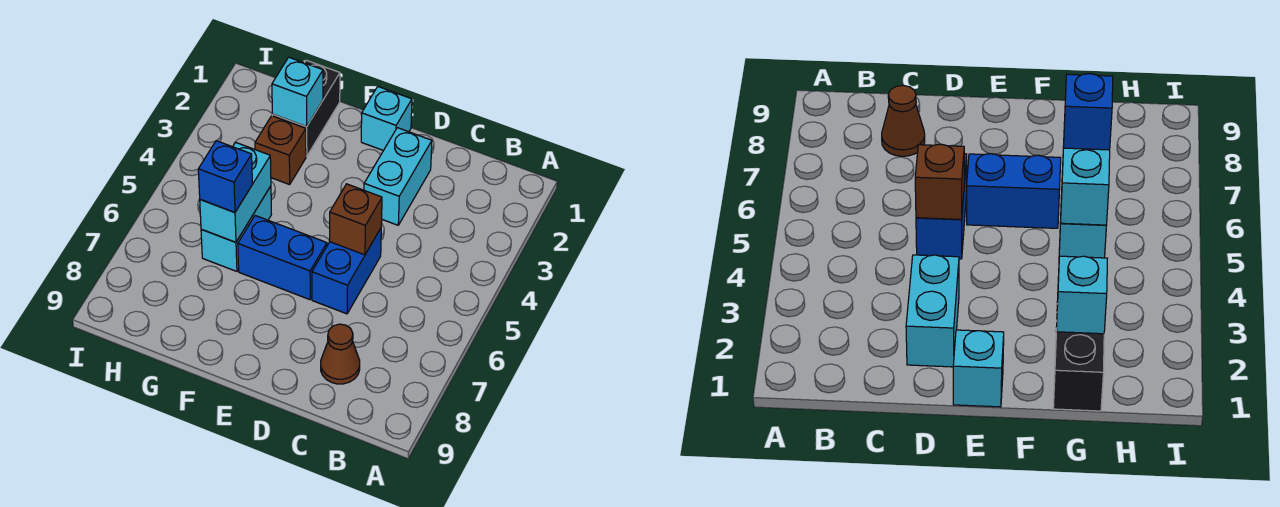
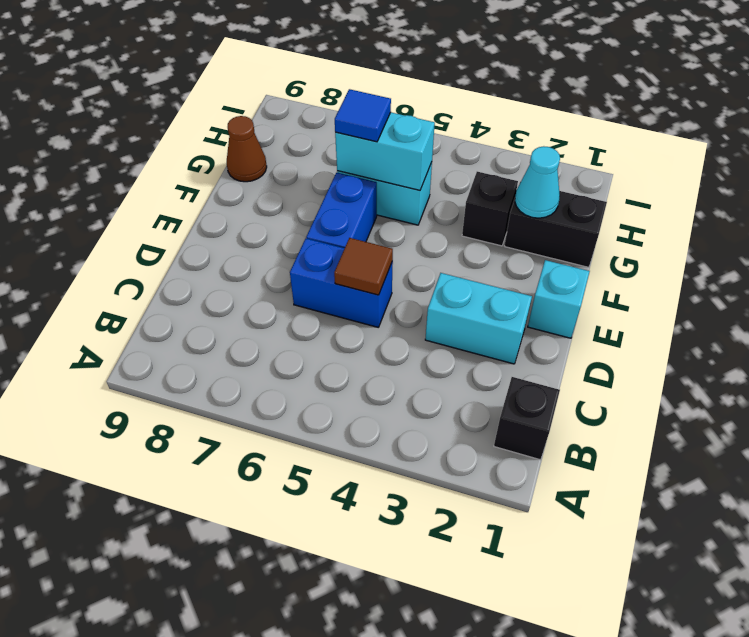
none -> black brick B1 level 1
brown cone C8 level 1 -> brown cone G9 level 1
brown brick D5 level 2 -> brown tile D5 level 2
cyan brick G2 level 2 -> cyan cone G2 level 2
brown brick G3 level 1 -> black brick G3 level 1
blue brick G6 level 3 -> blue tile G6 level 3

